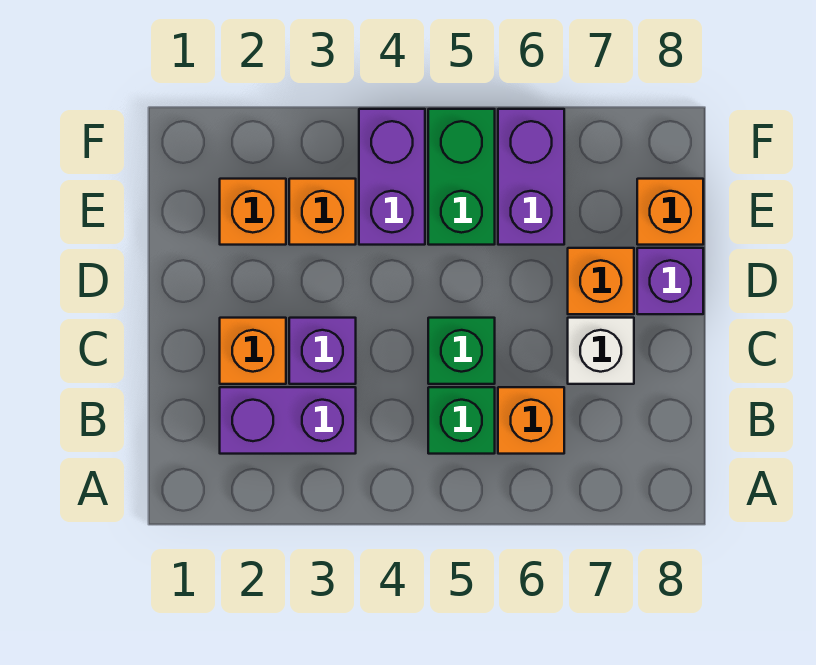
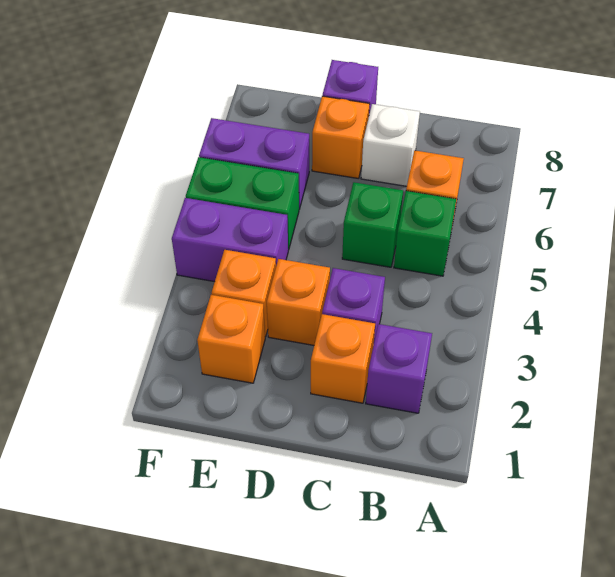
purple brick B2:B3 level 1 -> purple brick B2 level 1
orange brick E8 level 1 -> orange brick D3 level 1

